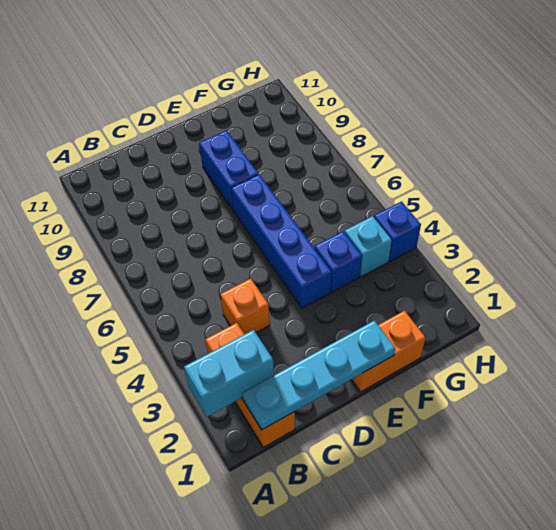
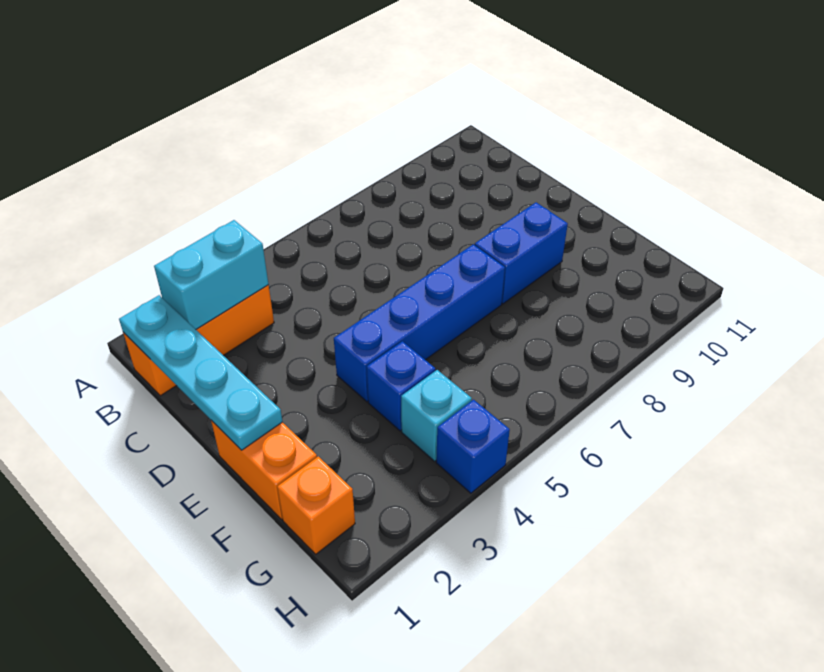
cyan brick A2:B2 level 2 -> cyan brick B2:B3 level 2
orange brick C4 level 1 -> orange brick G1 level 1

